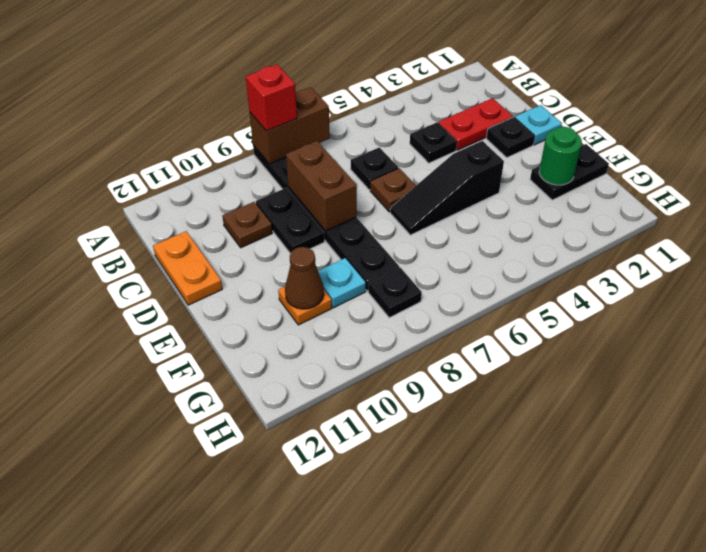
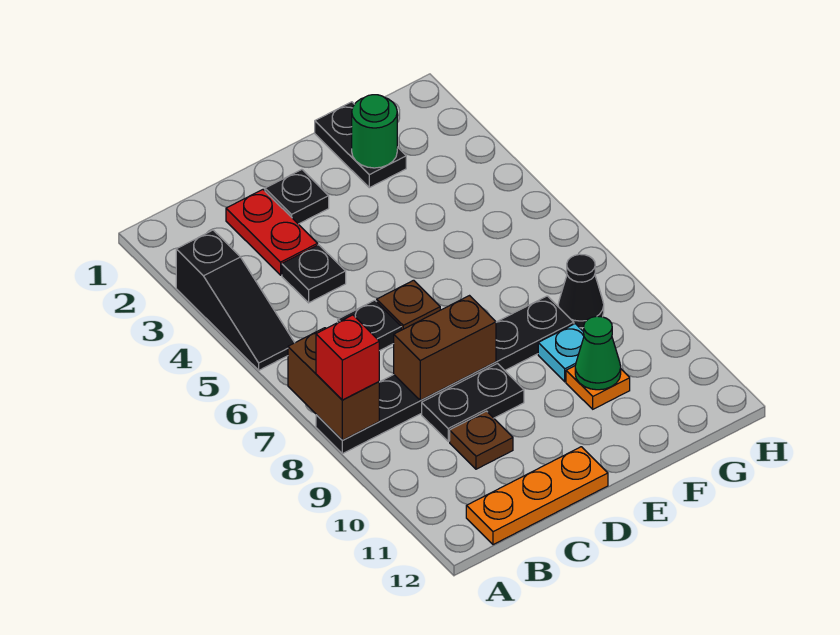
orange plate C12:D12 level 1 -> orange plate B12:D12 level 1
cyan plate D1 level 1 -> none
black slope E4:E6 level 1 top 4 -> black slope A3:A5 level 1 top 3
brown cone F10 level 2 -> green cone F10 level 2
black plate G8 level 1 -> black cone G8 level 1

